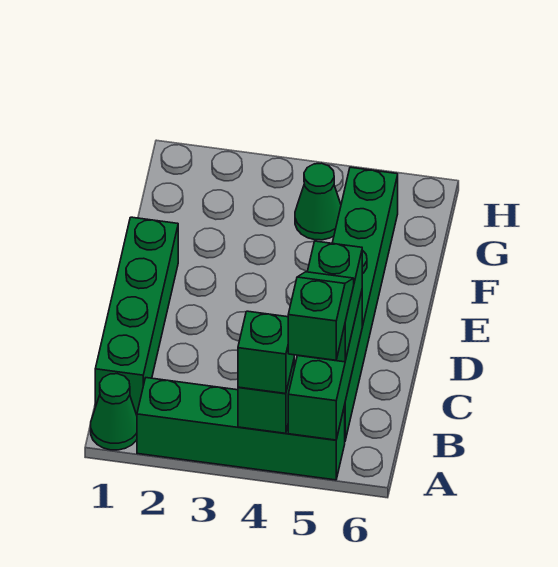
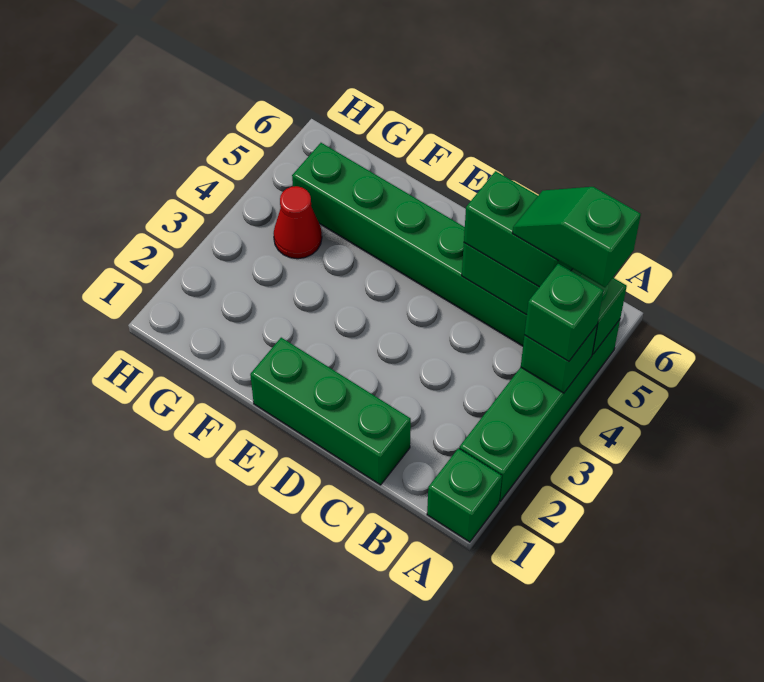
green cone A1 level 1 -> green brick A1 level 1
green brick B1:E1 level 1 -> green brick C1:E1 level 1
green cone G4 level 1 -> red cone G4 level 1

